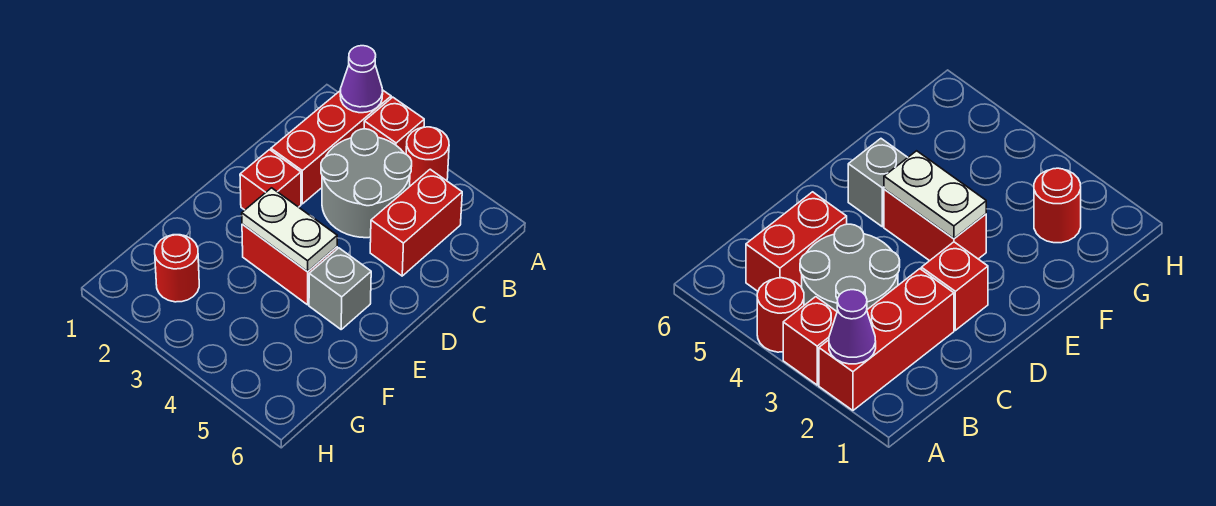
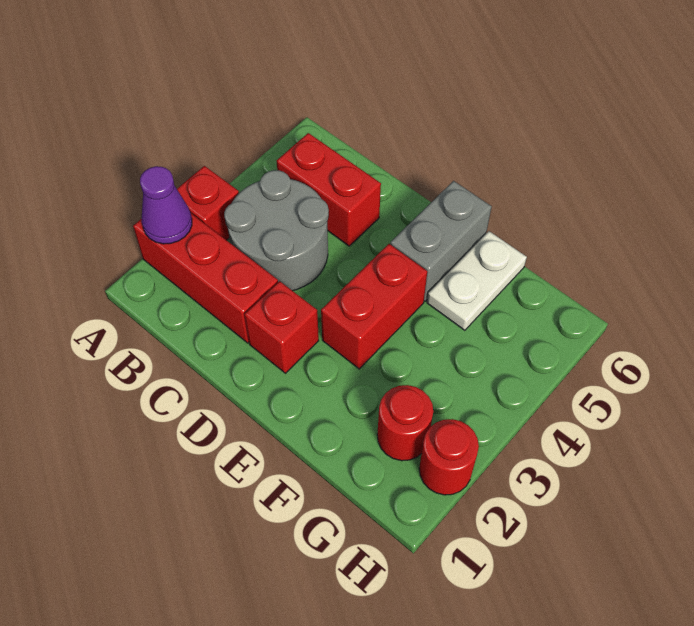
red round brick A4 level 1 -> red round brick H2 level 1
white plate E3:E4 level 2 -> white plate F5:F6 level 1
grey brick E5 level 1 -> grey brick E5:E6 level 1

